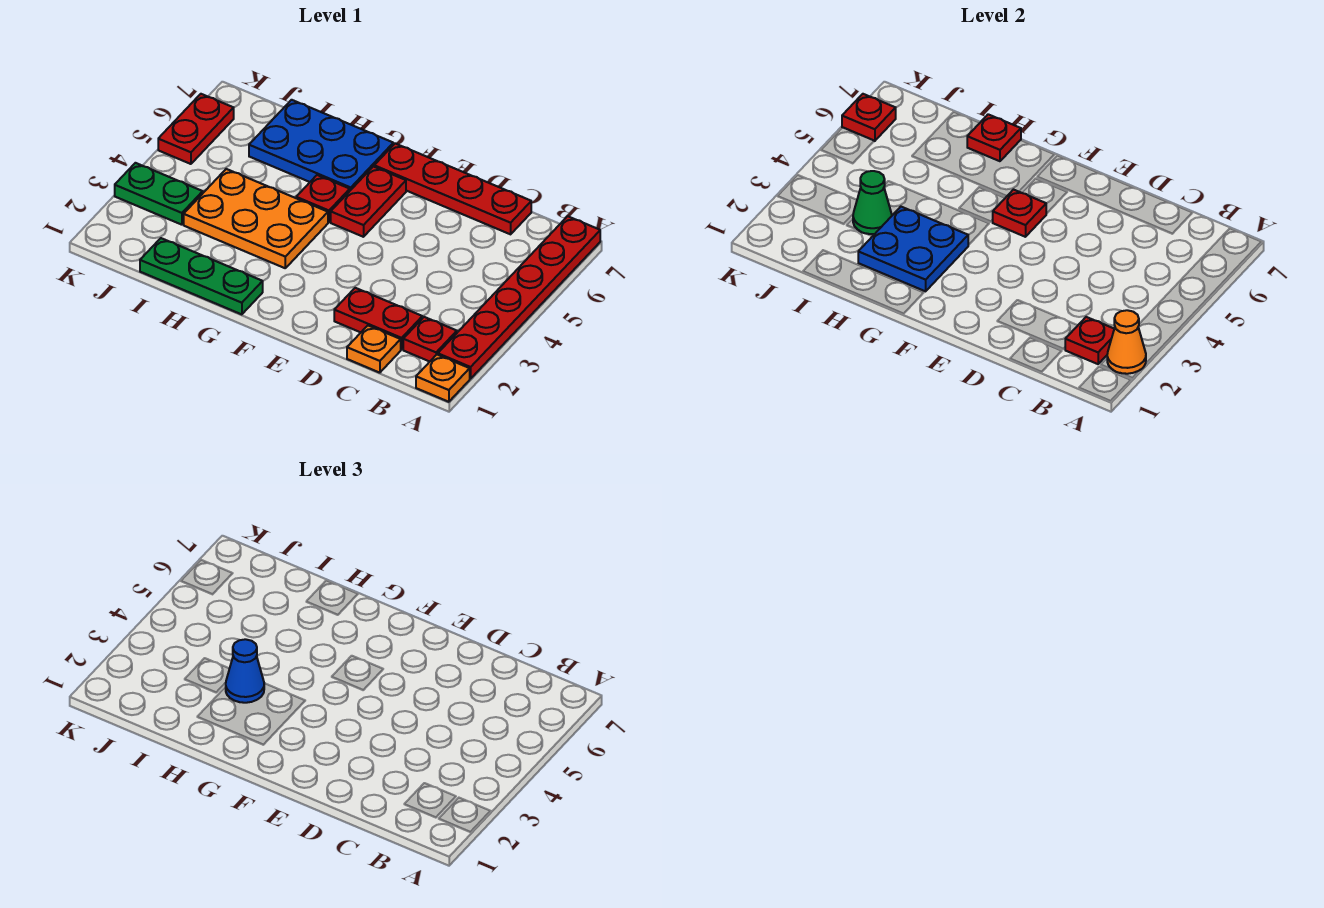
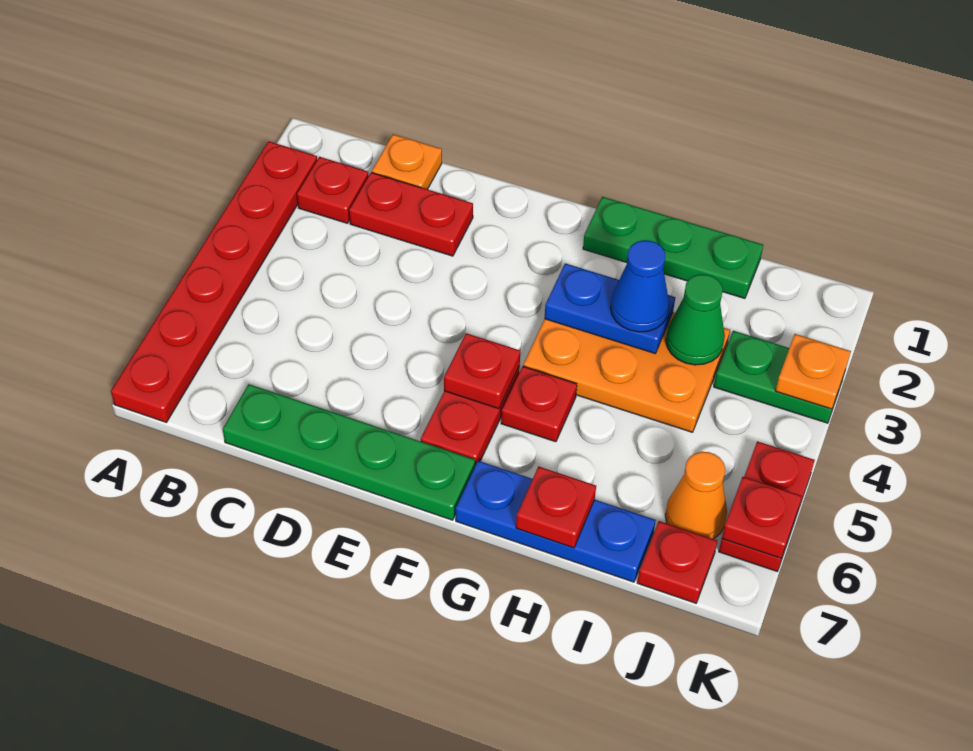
orange plate A1 level 1 -> orange plate K3 level 2
orange cone A2 level 2 -> orange cone J6 level 1
red plate B2 level 2 -> red plate J7 level 1
red plate C7:F7 level 1 -> green plate C7:F7 level 1
blue plate G2:H3 level 2 -> blue plate G3:H3 level 2
blue plate G6:I7 level 1 -> blue plate G7:I7 level 1

